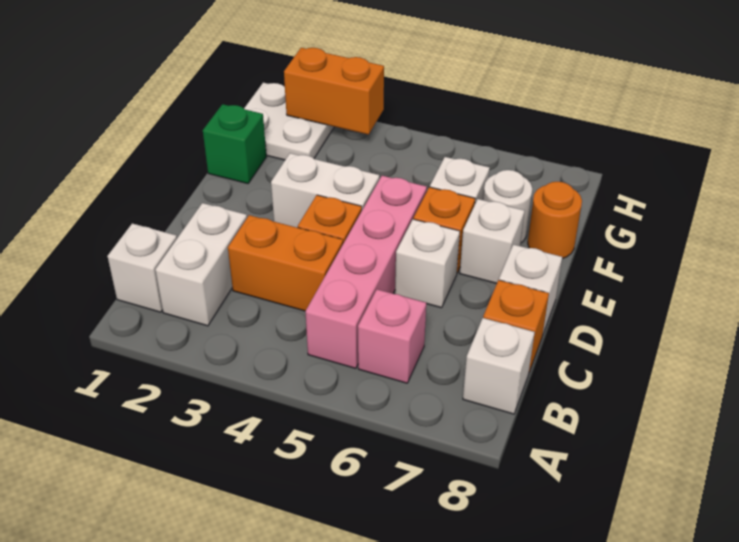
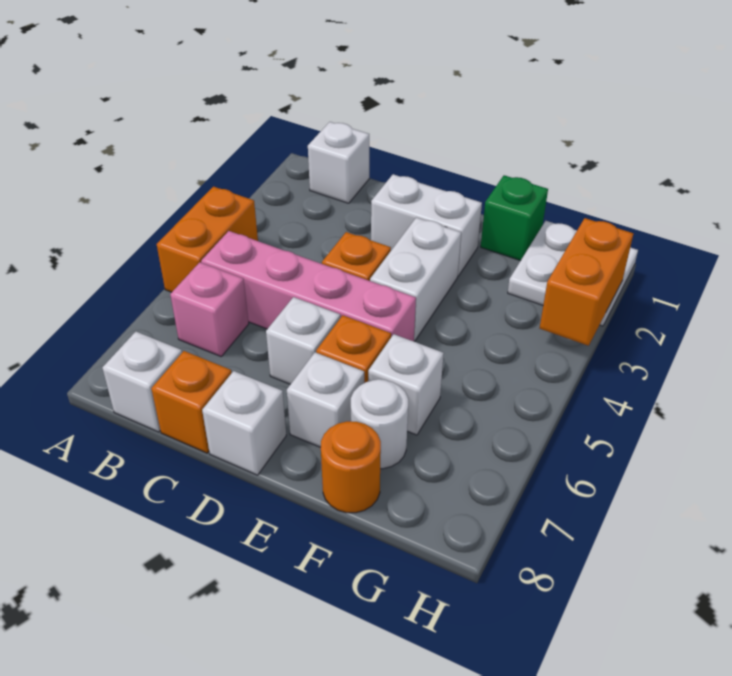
white brick B2:C2 level 1 -> white brick D2:E2 level 1
orange brick C3:C4 level 1 -> orange brick A4:A5 level 1

